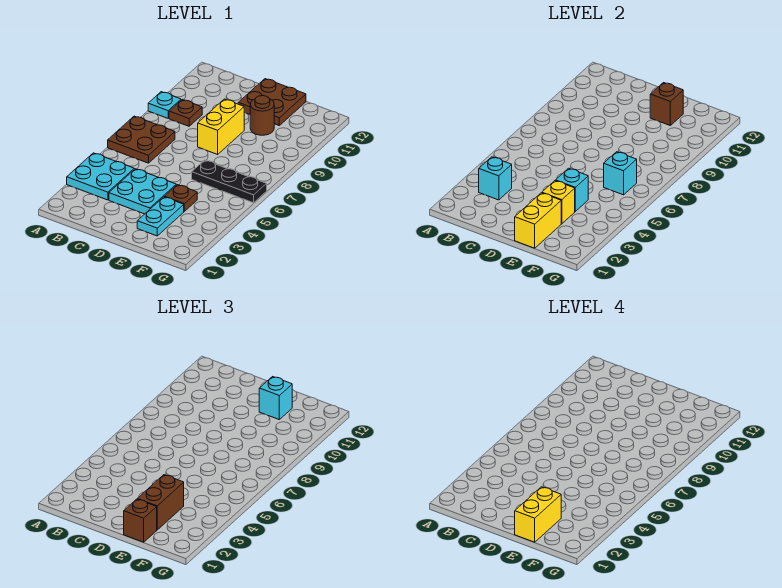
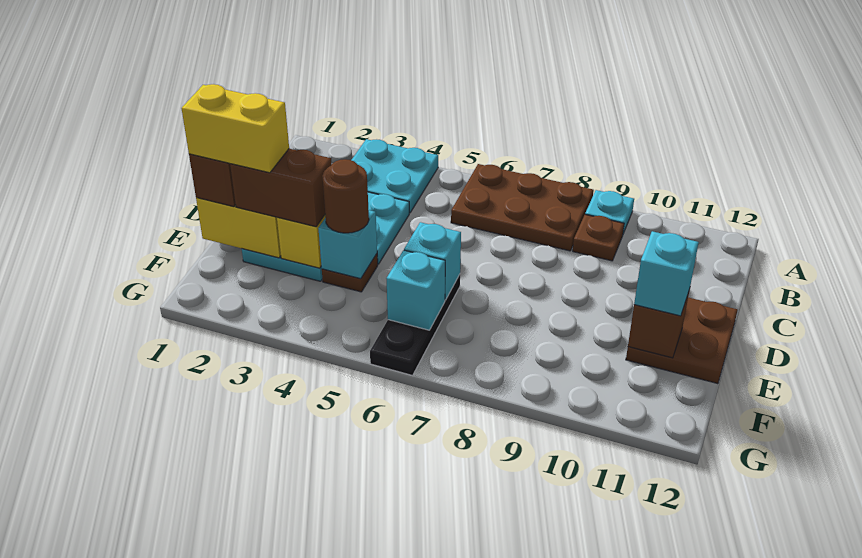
brown plate A6:B7 level 1 -> brown plate A6:B8 level 1
cyan brick B3 level 2 -> cyan brick E6 level 2
yellow brick D8:D9 level 1 -> none
brown round brick E10 level 1 -> brown round brick E4 level 3

